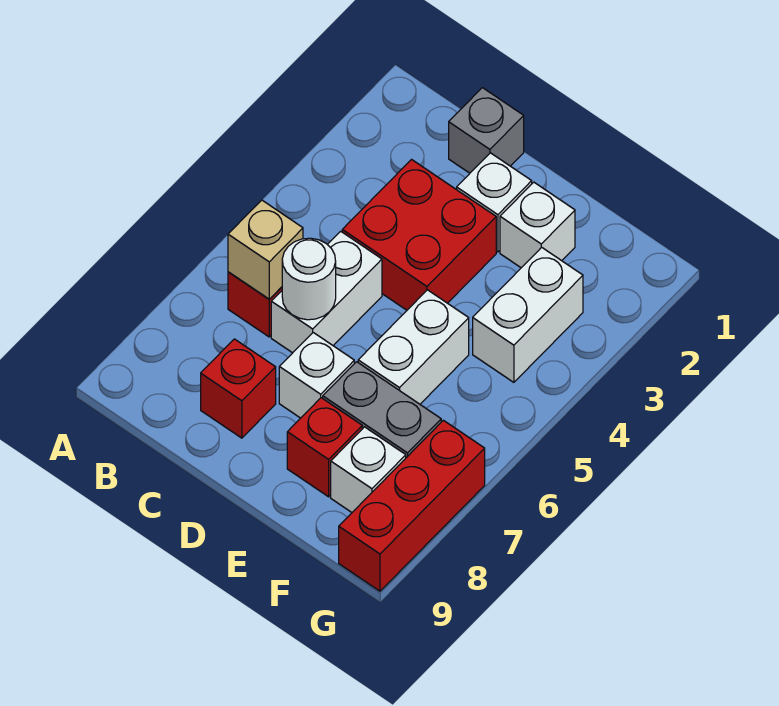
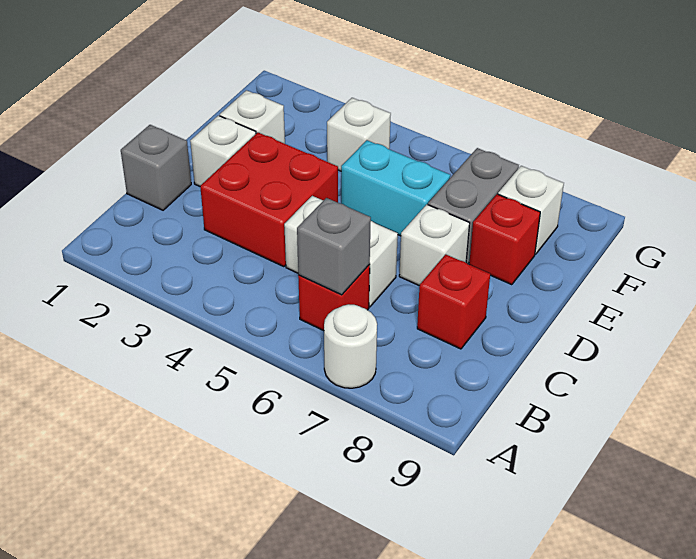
tan brick B6 level 2 -> grey brick B6 level 2
white round brick C6 level 2 -> white round brick A7 level 1
white brick E5:E6 level 1 -> cyan brick E5:E6 level 1
white brick F3:F4 level 1 -> white brick F4 level 1
red brick G7:G9 level 1 -> none

